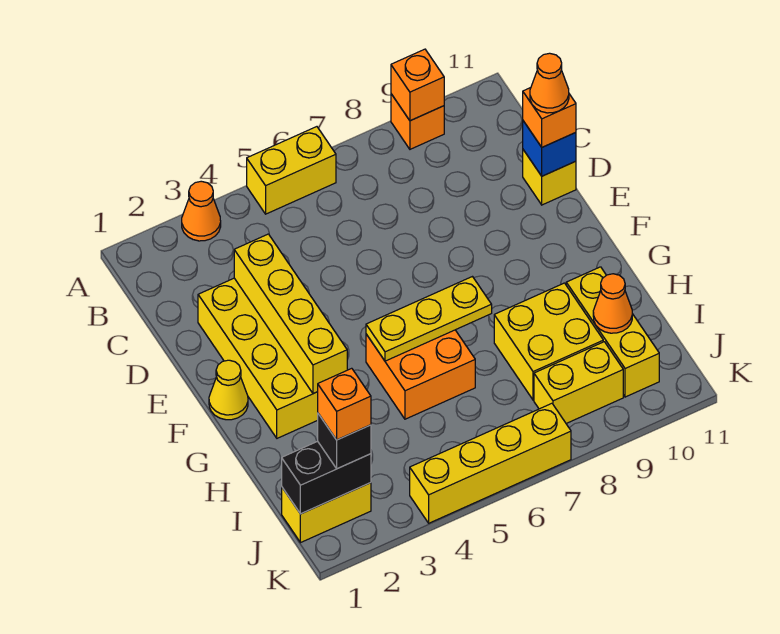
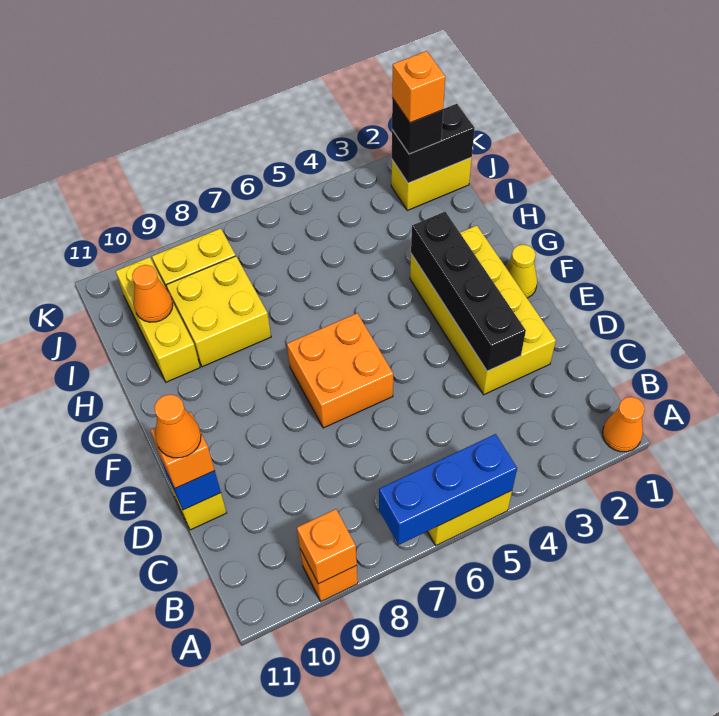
orange cone A3 level 1 -> orange cone A1 level 1
none -> blue brick A5:A7 level 2
yellow brick D3:G3 level 2 -> black brick D3:G3 level 2
orange brick G5:H6 level 1 -> orange brick E6:F7 level 1
yellow plate G5:G7 level 2 -> none
yellow brick K4:K7 level 1 -> none

